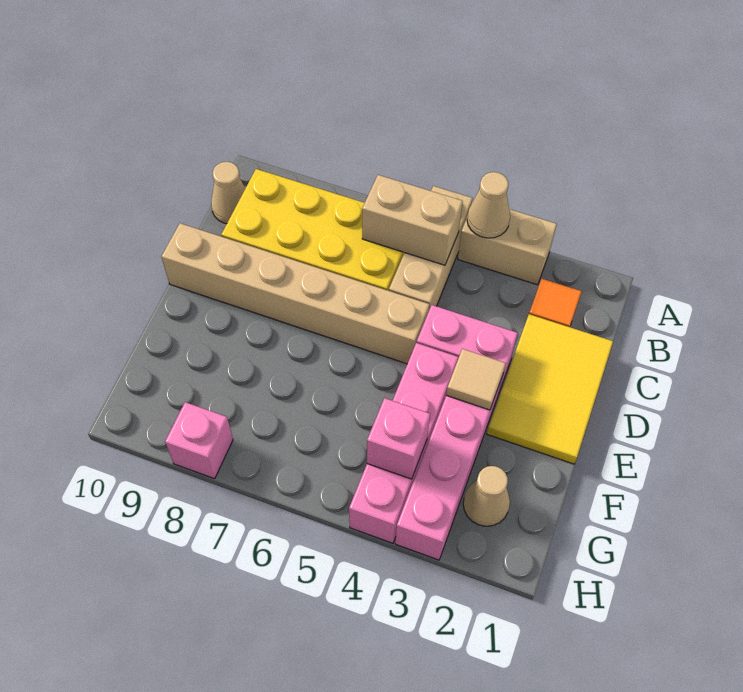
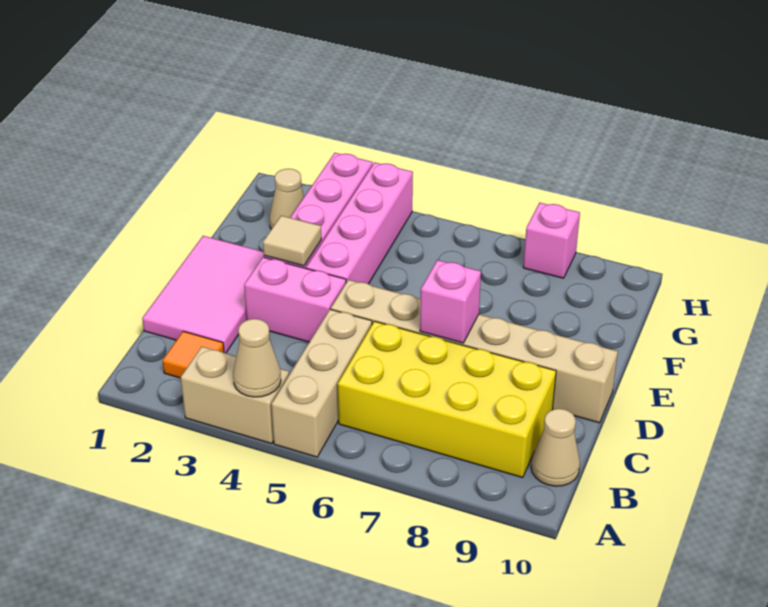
tan brick B5:B6 level 2 -> none
yellow tile C1:E2 level 1 -> pink tile C1:E2 level 1
pink brick G4 level 2 -> pink brick D7 level 2

